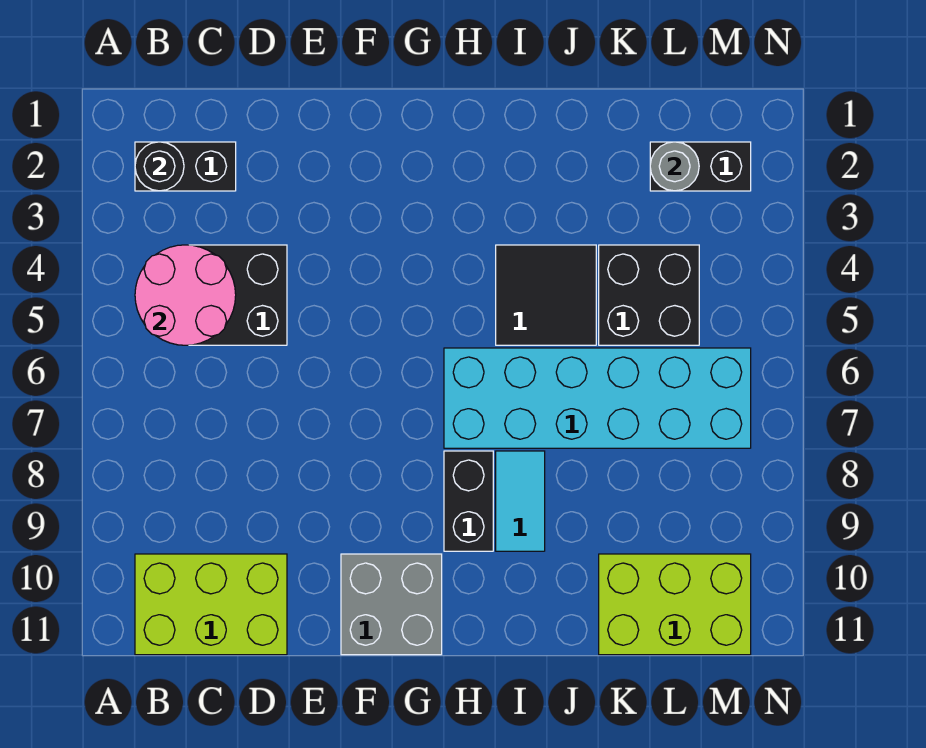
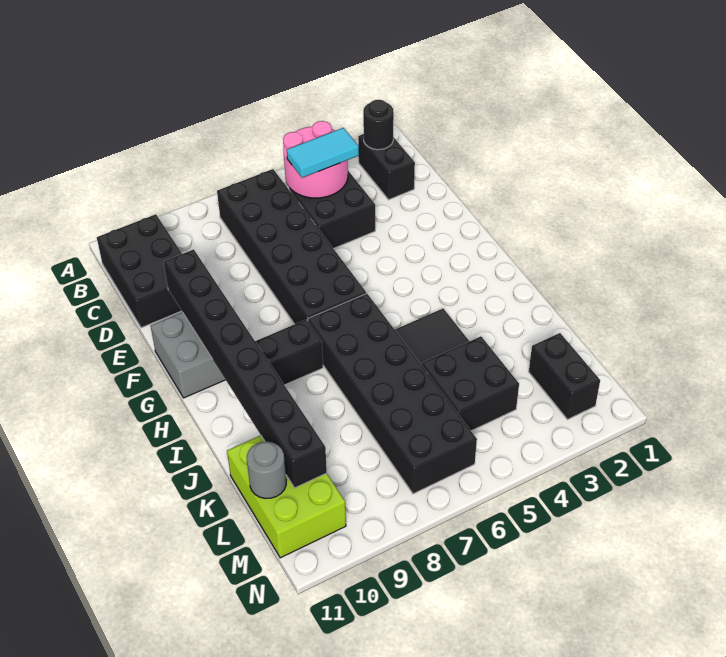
none -> black brick B6:G7 level 1
lime brick B10:D11 level 1 -> black brick B10:D11 level 1
none -> black brick E10:L10 level 2
cyan brick H6:M7 level 1 -> black brick H6:M7 level 1
cyan tile I8:I9 level 1 -> cyan tile C4:C5 level 3
grey round brick L2 level 2 -> grey round brick L11 level 2

